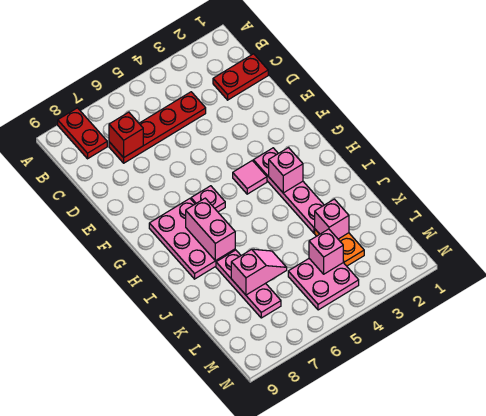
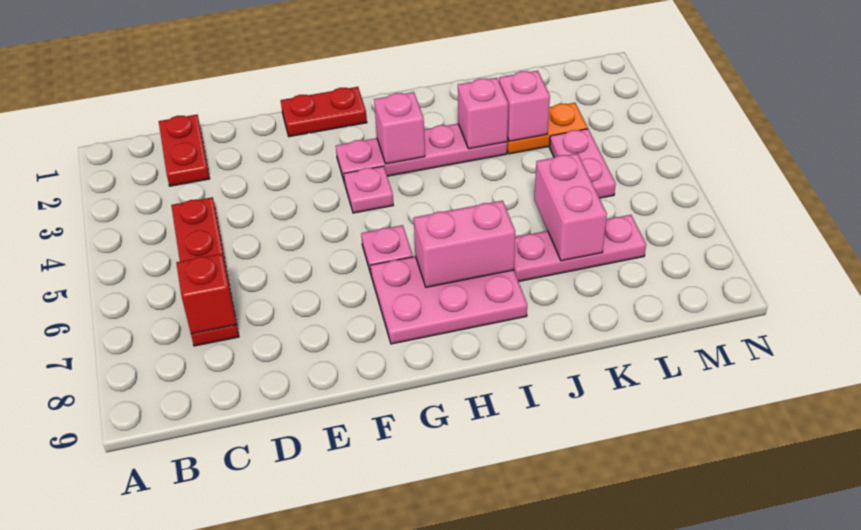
red plate A8:B8 level 1 -> red plate F1:G1 level 1
pink tile G4 level 1 -> pink plate G4 level 1
pink slope K6:K7 level 2 top 7 -> pink brick K6:K7 level 2
pink plate L4:M5 level 1 -> pink plate L4:L5 level 1
pink brick L4 level 2 -> pink brick J3 level 2

